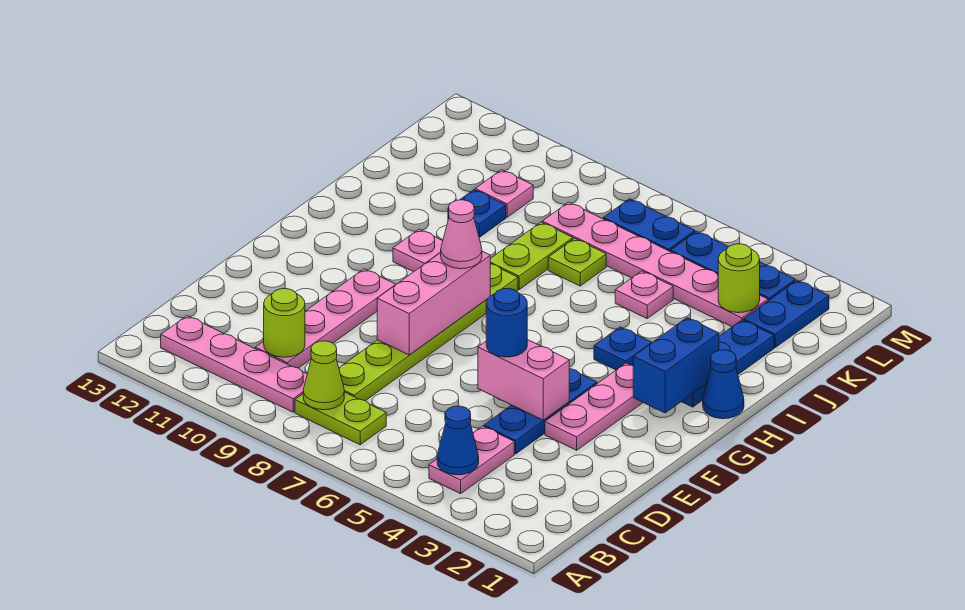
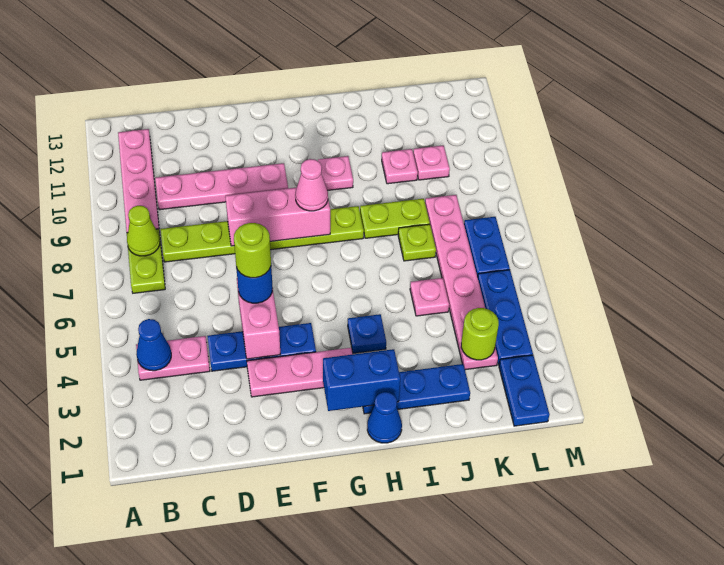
lime round brick C10 level 2 -> lime round brick E5 level 4
blue plate J10 level 1 -> pink plate J10 level 1
blue plate K2:L2 level 1 -> blue plate L1:L2 level 1

